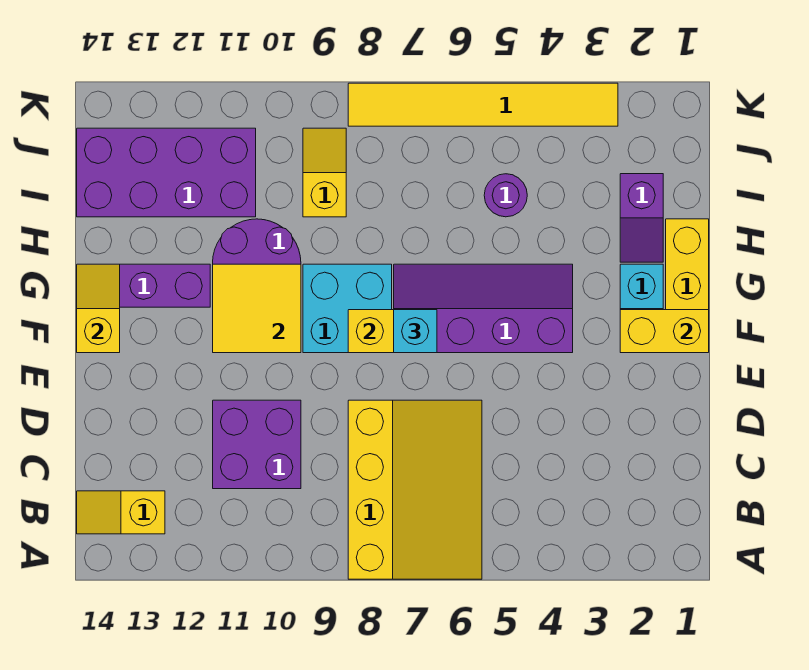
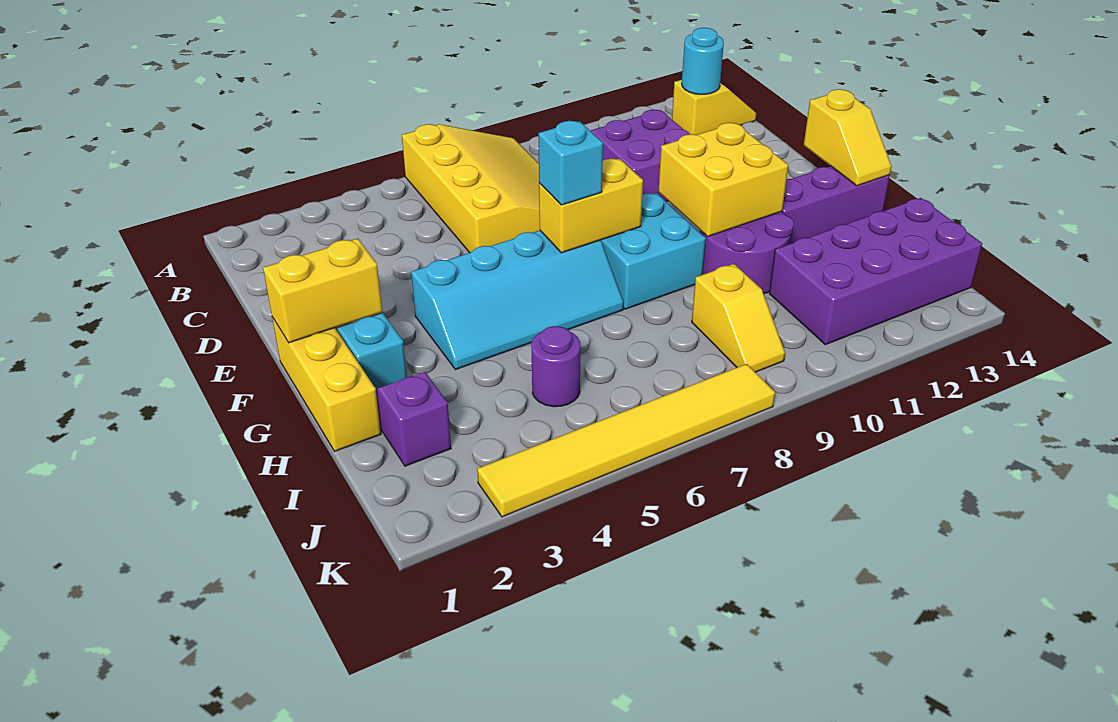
yellow slope A6:D8 level 1 top 8 -> yellow slope A6:D8 level 1 top 6
none -> cyan round brick B13 level 2
purple slope F4:G7 level 1 top F -> cyan slope F4:G7 level 1 top F
yellow tile F10:G11 level 2 -> yellow brick F10:G11 level 2

